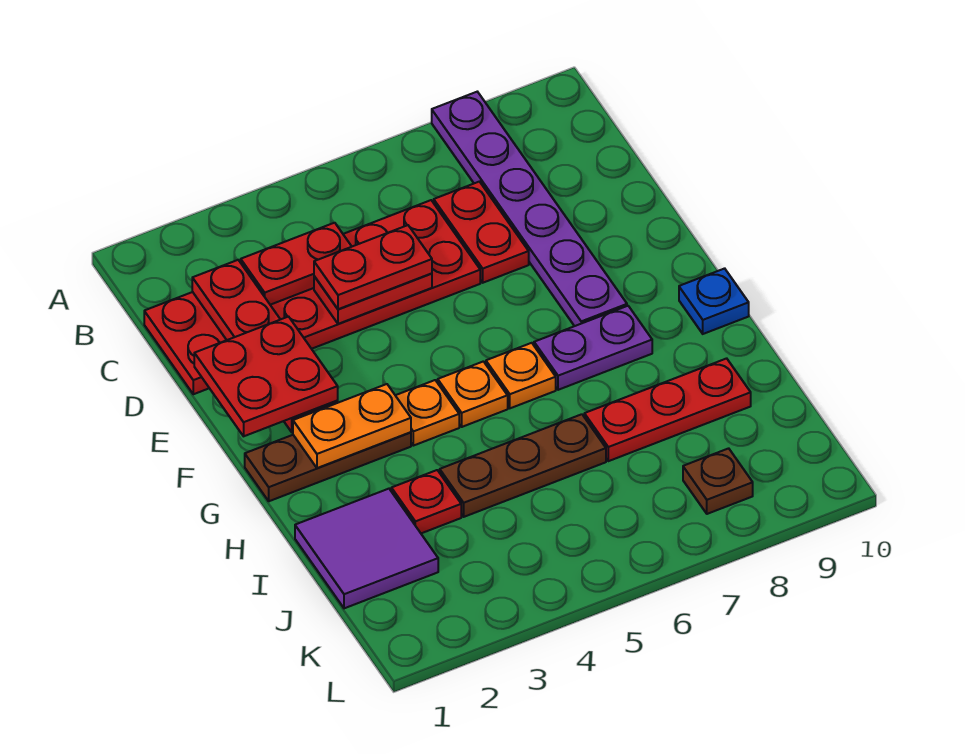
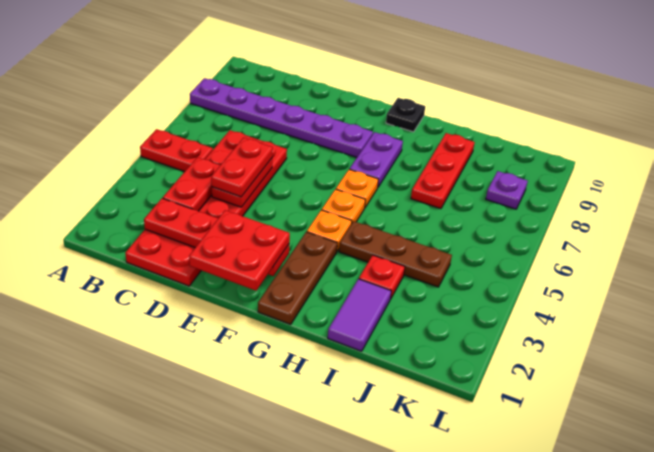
red plate C7:D7 level 1 -> red plate A5:B5 level 1
orange plate G2:G3 level 2 -> none
blue plate G10 level 1 -> black plate G10 level 1
purple tile I1:J2 level 1 -> purple tile I1:I2 level 1
brown plate I4:I6 level 1 -> brown plate H4:J4 level 1
brown plate K8 level 1 -> purple plate K8 level 1

